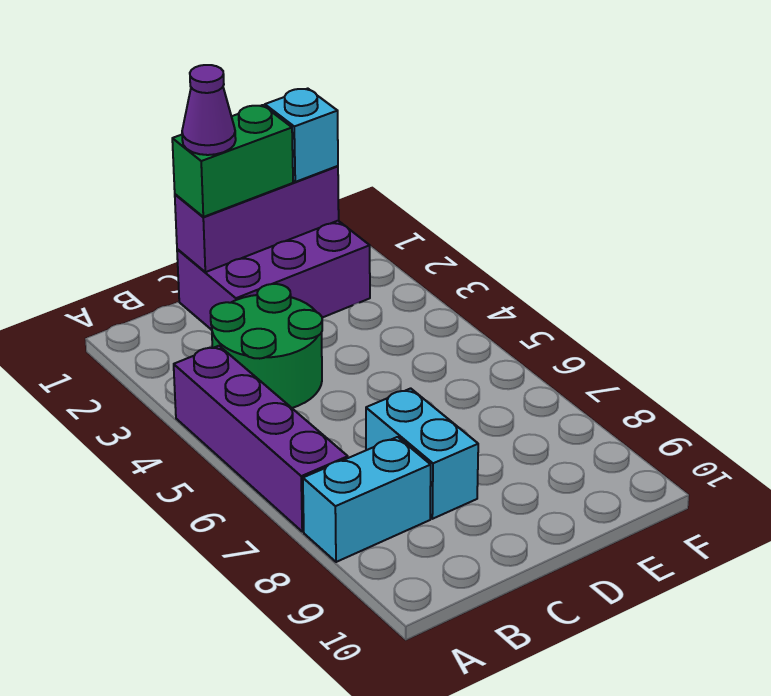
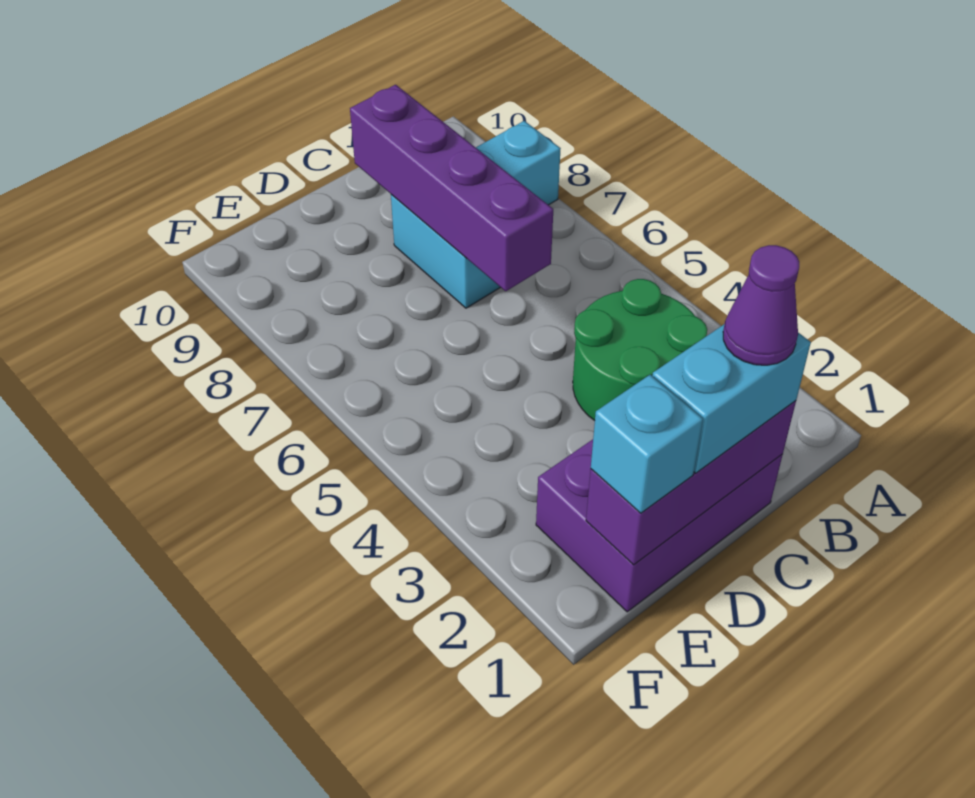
purple brick A4:A7 level 1 -> purple brick C6:C9 level 2
green brick C1:D1 level 3 -> cyan brick C1:D1 level 3

